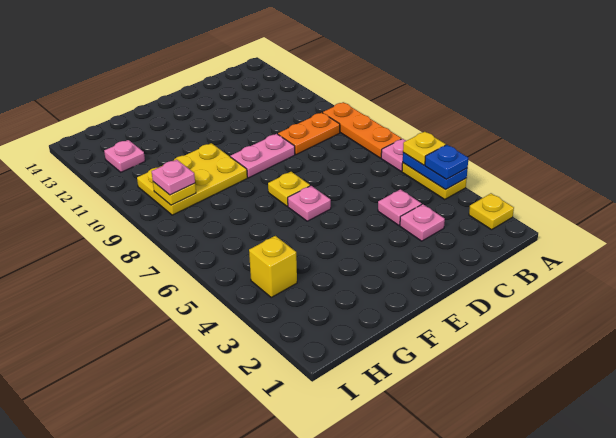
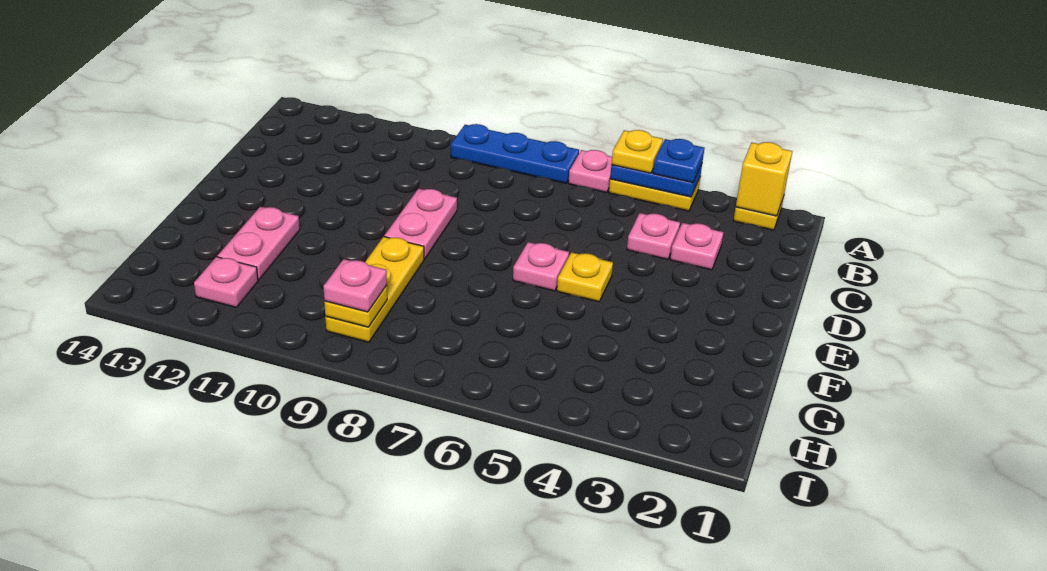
orange plate A7:A9 level 1 -> blue plate A7:A9 level 1
orange plate B9:C9 level 1 -> none
yellow plate E7 level 1 -> yellow plate E5 level 1
yellow plate F9:H10 level 1 -> yellow plate F9:H9 level 1
none -> pink plate F12:G12 level 1
yellow brick H4 level 1 -> yellow brick A2 level 2

